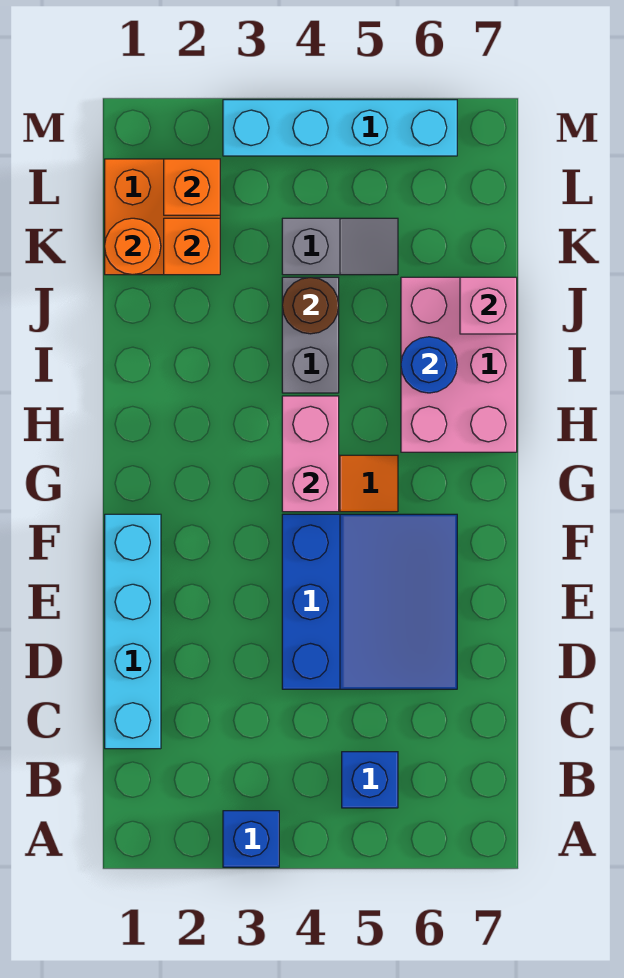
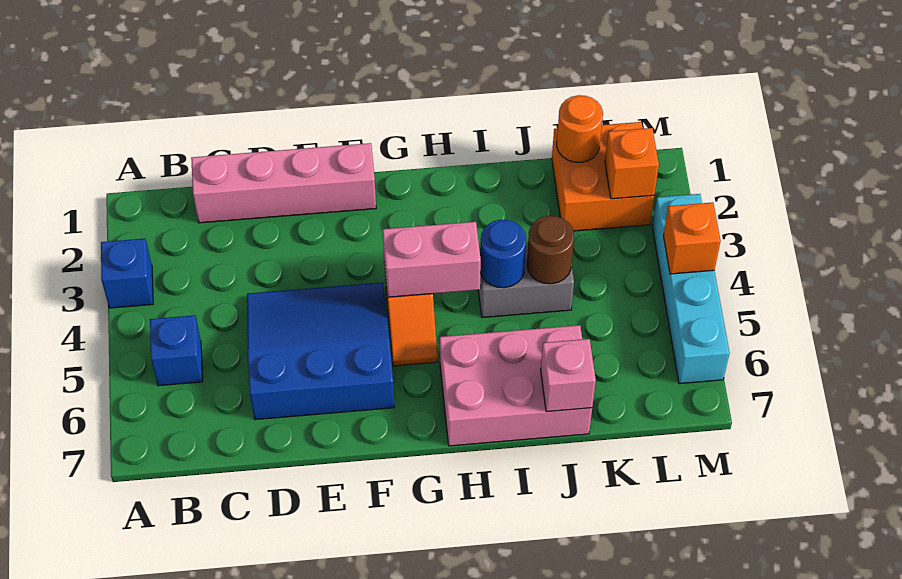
cyan brick C1:F1 level 1 -> pink brick C1:F1 level 1
blue slope D4:F6 level 1 top 4 -> blue slope D4:F6 level 1 top 6
blue round brick I6 level 2 -> blue round brick I4 level 2
orange brick K2 level 2 -> orange brick M4 level 2
grey slope K4:K5 level 1 top 4 -> none

